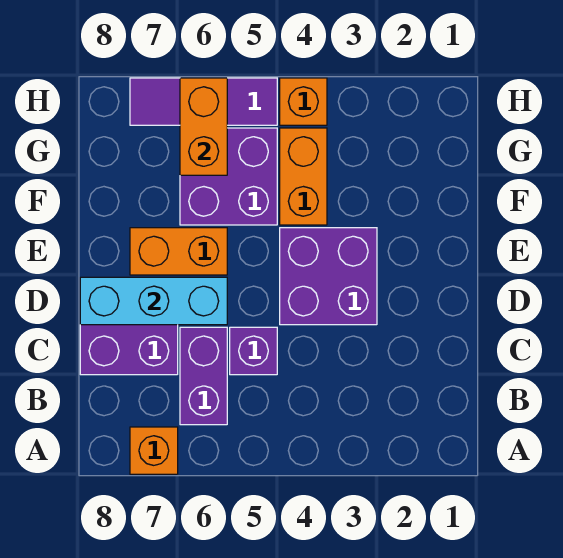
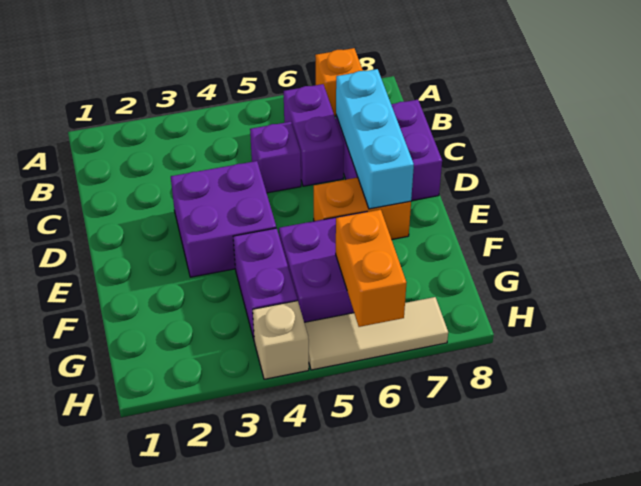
cyan brick D6:D8 level 2 -> cyan brick C7:E7 level 2
orange brick F4:G4 level 1 -> purple brick F4:G4 level 1
orange brick H4 level 1 -> tan brick H4 level 1
purple tile H5:H7 level 1 -> tan tile H5:H7 level 1

